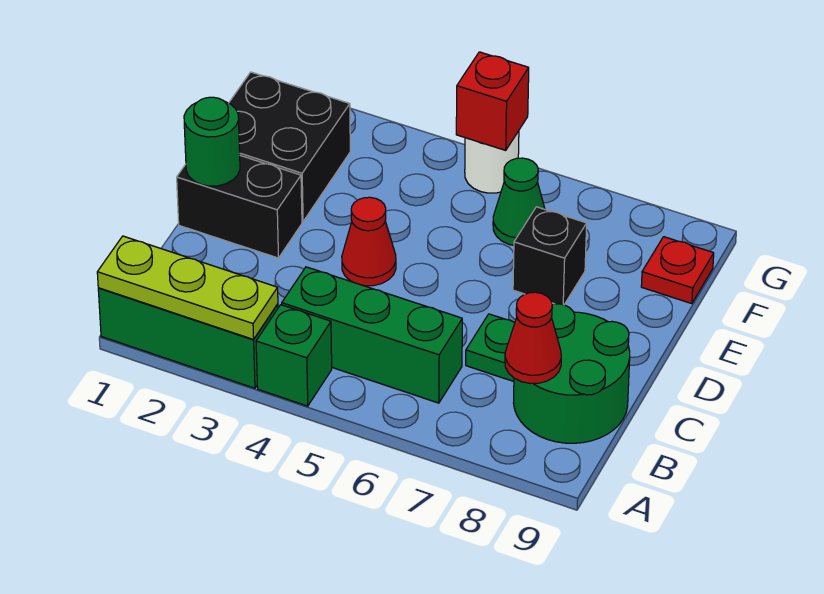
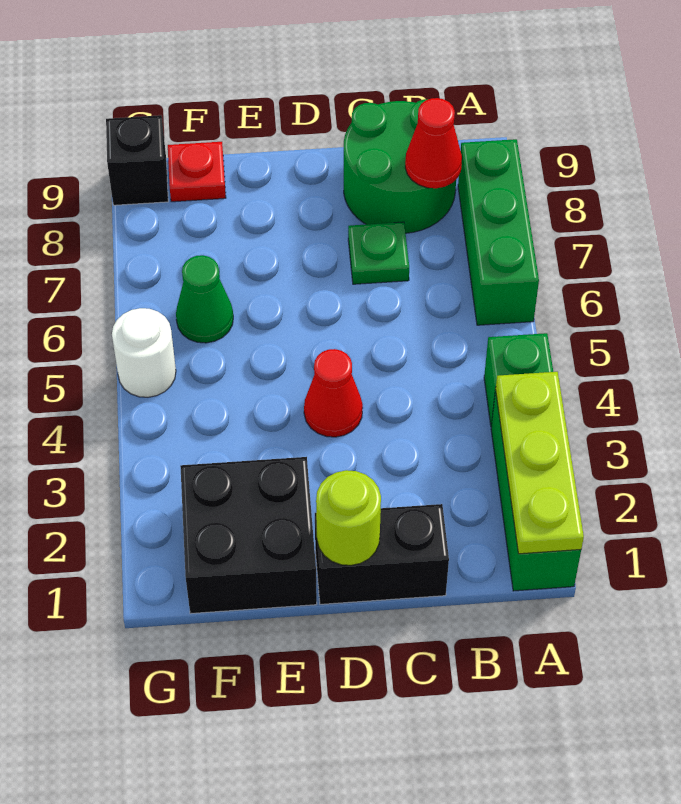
green brick B4:B6 level 1 -> green brick A6:A8 level 1
black brick D1:D2 level 1 -> black brick C1:D1 level 1
green round brick D1 level 2 -> lime round brick D1 level 2
black brick E7 level 1 -> black brick G9 level 1
red brick G5 level 2 -> none

